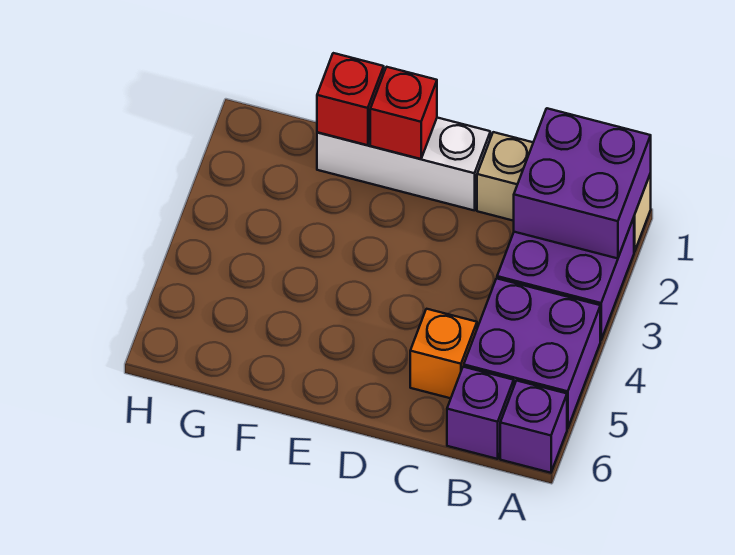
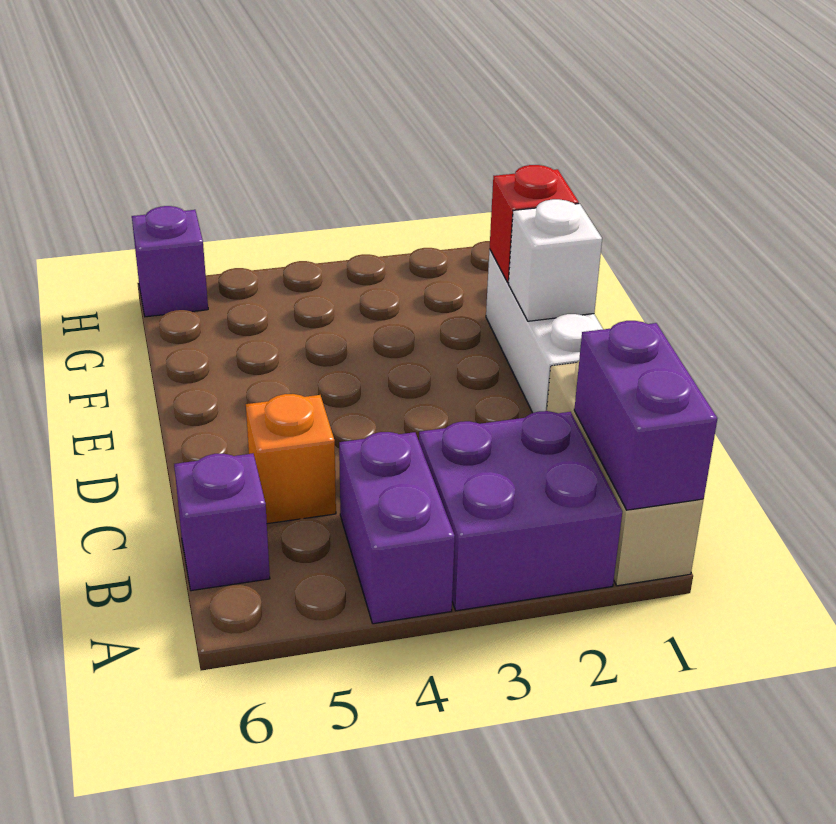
purple brick A1:B2 level 2 -> purple brick A1:B1 level 2
purple brick A4:B5 level 1 -> purple brick A4:B4 level 1
purple brick A6 level 1 -> purple brick H6 level 1
red brick E1 level 2 -> white brick E1 level 2

